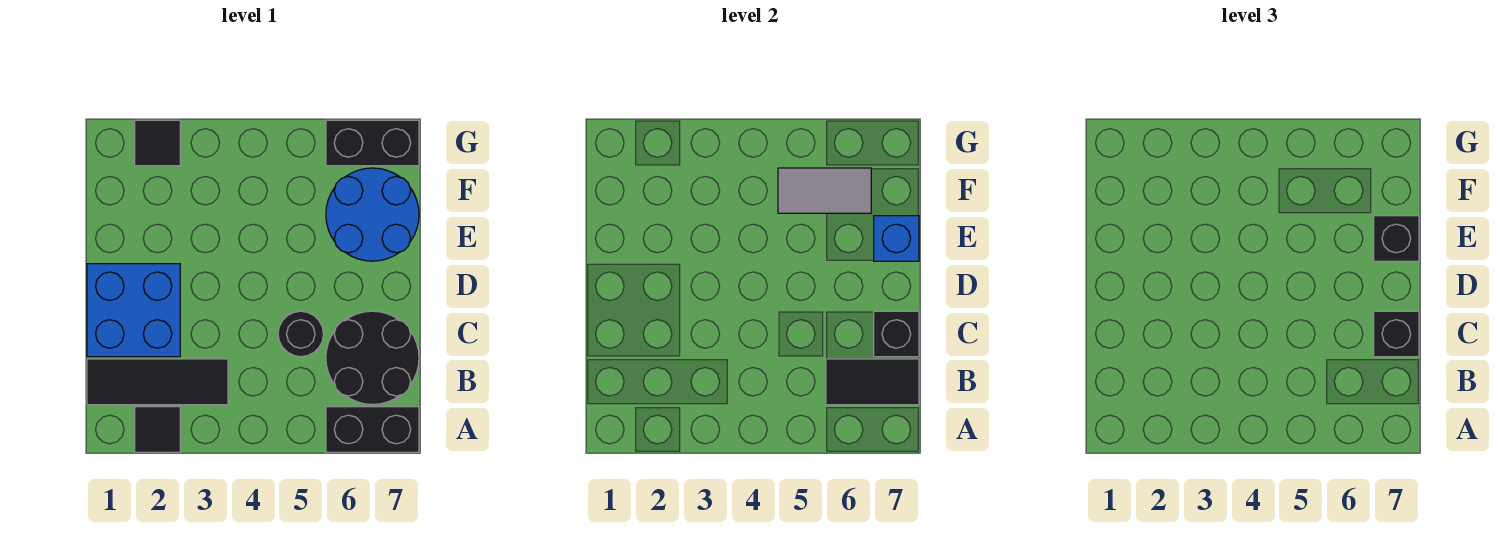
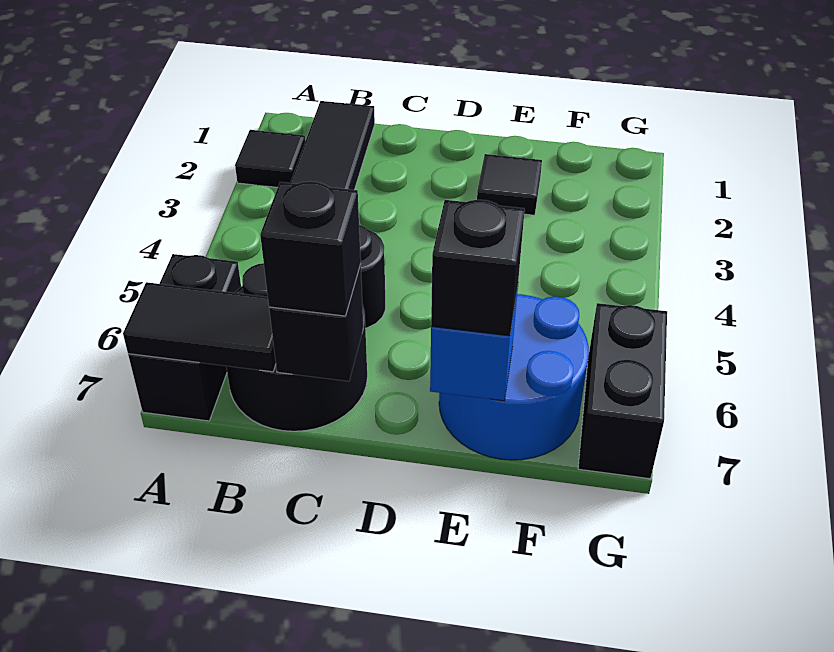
black tile B6:B7 level 2 -> black tile A7:B7 level 2
blue brick C1:D2 level 1 -> none
grey tile F5:F6 level 2 -> none
black tile G2 level 1 -> black tile E2 level 1

